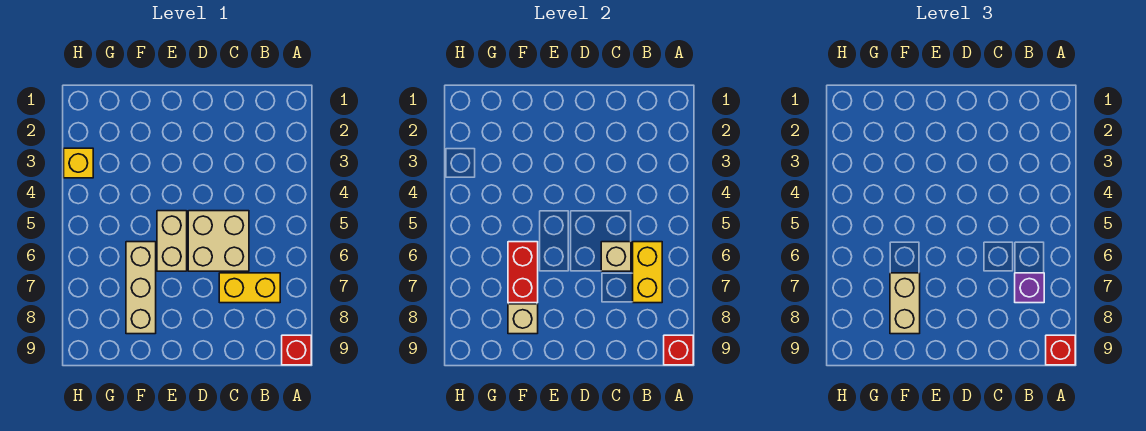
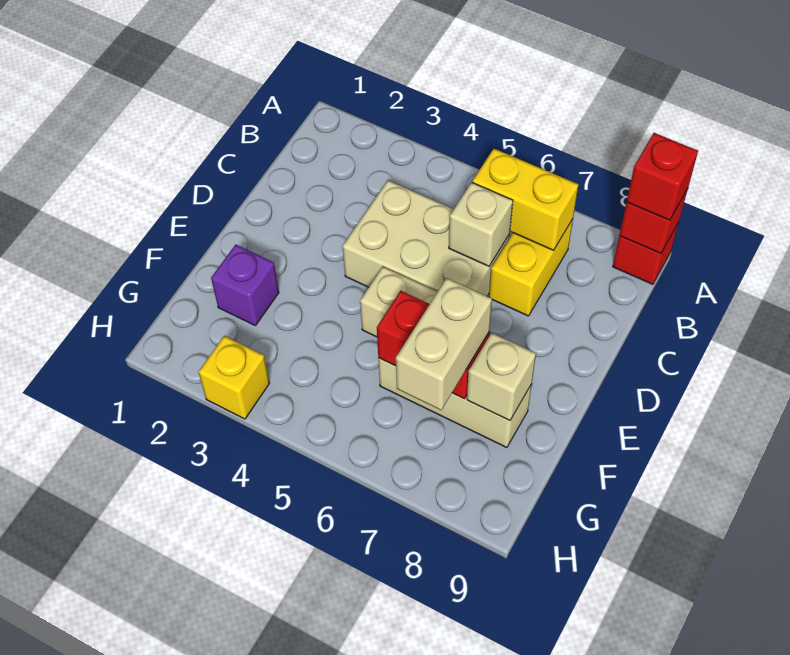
purple brick B7 level 3 -> purple brick F2 level 1
tan brick C5:D6 level 1 -> tan brick C4:D6 level 1
tan brick F7:F8 level 3 -> tan brick F7:G7 level 3

